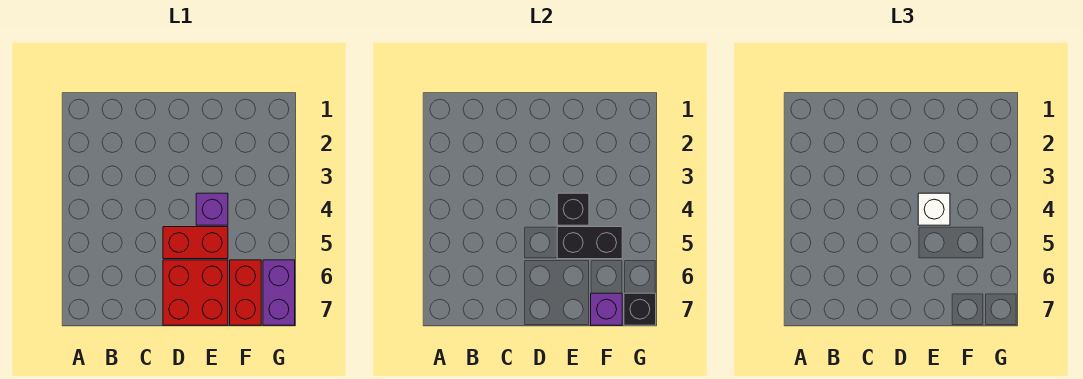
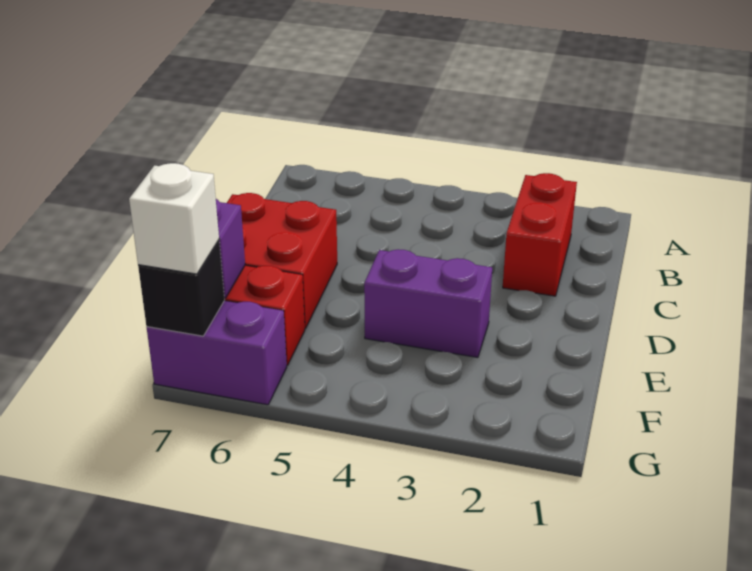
red brick D5:E5 level 1 -> red brick B2:C2 level 1
purple brick E4 level 1 -> purple brick E3:E4 level 1
black brick E4 level 2 -> none
white brick E4 level 3 -> white brick G7 level 3
black brick E5:F5 level 2 -> none

